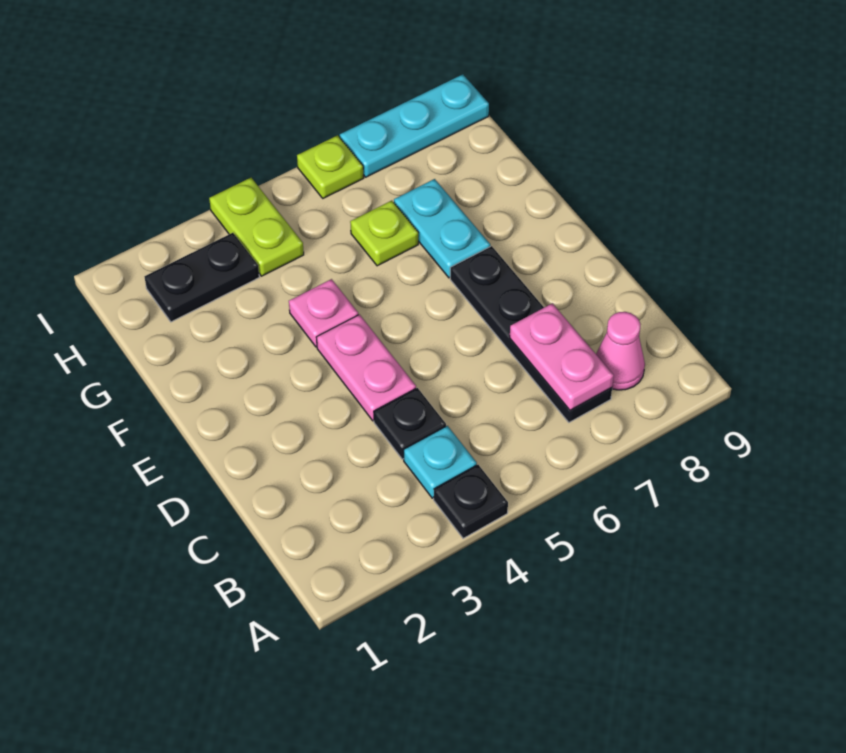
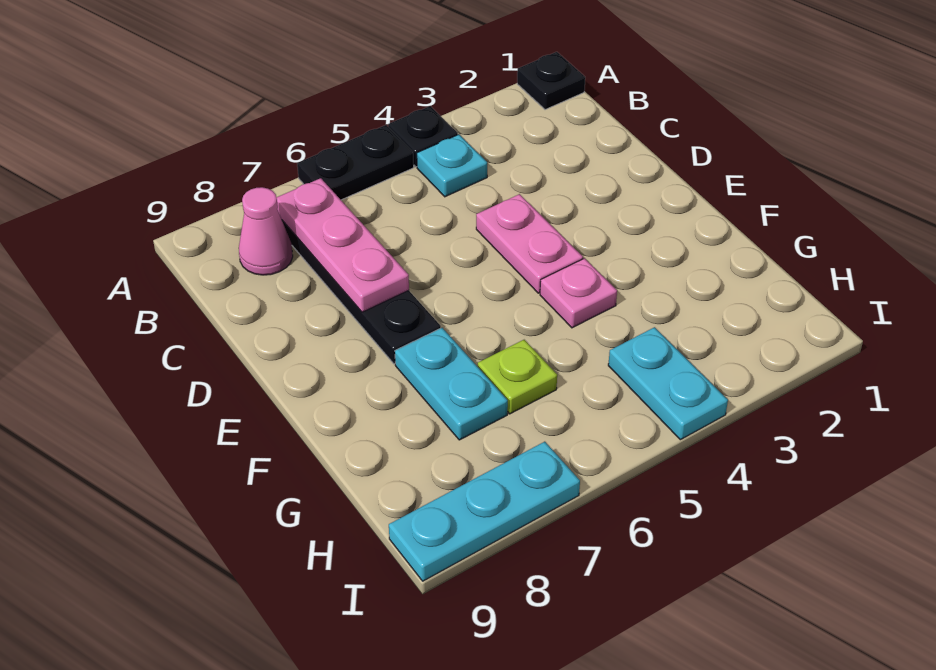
pink plate B7:C7 level 2 -> pink plate B7:D7 level 2
black plate C4 level 1 -> black plate A1 level 1
black plate H2:H3 level 1 -> black plate A5:A6 level 1
lime plate H4:I4 level 1 -> cyan plate H4:I4 level 1
lime plate I6 level 1 -> none

